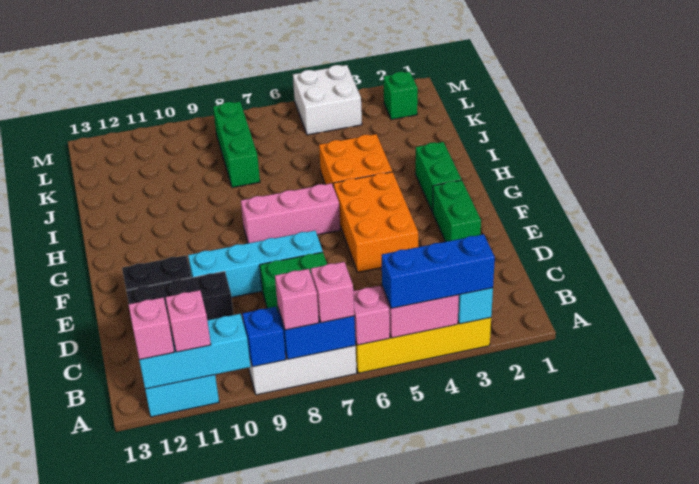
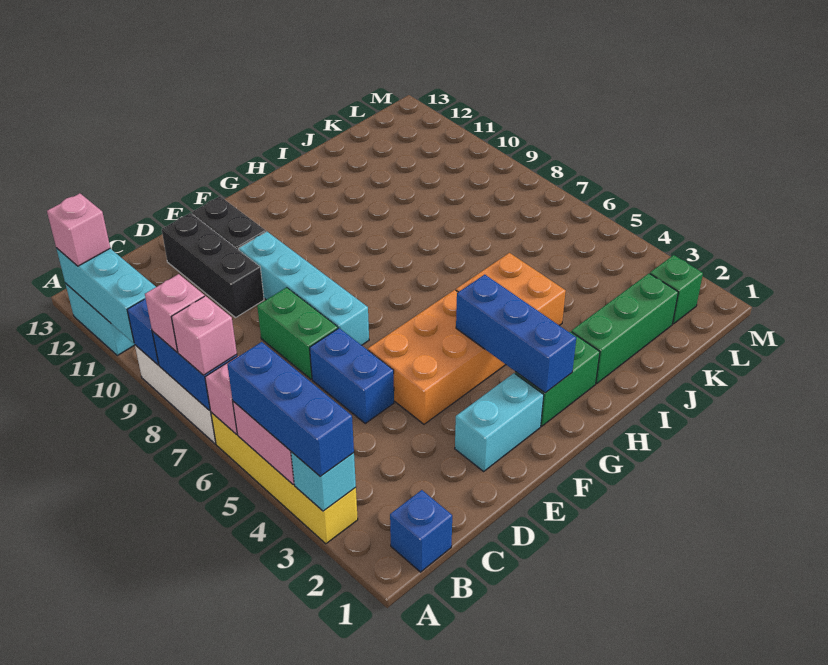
pink brick A11 level 3 -> none
none -> blue brick B1 level 1
none -> blue brick D5:D6 level 1
green brick E2:F2 level 1 -> cyan brick E2:F2 level 1
none -> blue brick G2:G4 level 2
pink brick G6:G8 level 1 -> none
green brick J8:L8 level 1 -> green brick I2:K2 level 1
white brick L4:M5 level 1 -> none

